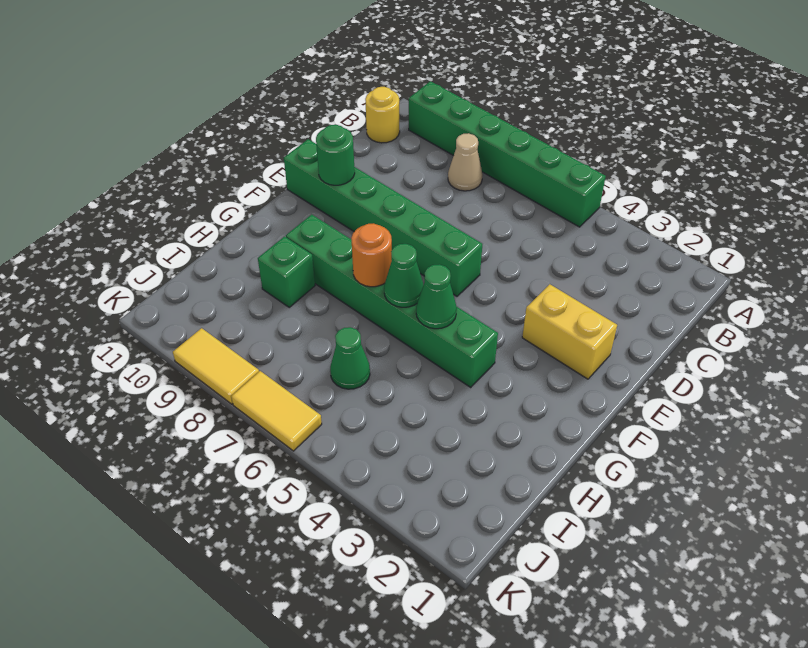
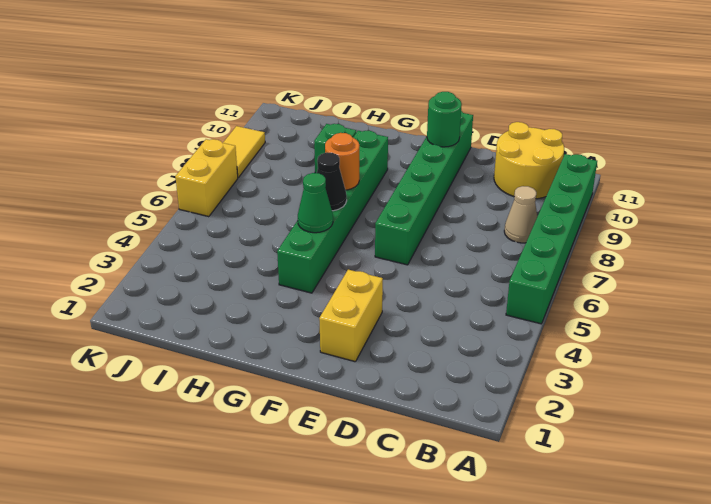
yellow round brick B11 level 1 -> yellow round brick B10:C11 level 1
green cone G6 level 2 -> black cone G6 level 2
green cone I6 level 1 -> none
yellow tile K6:K7 level 1 -> yellow brick K6:K7 level 1

